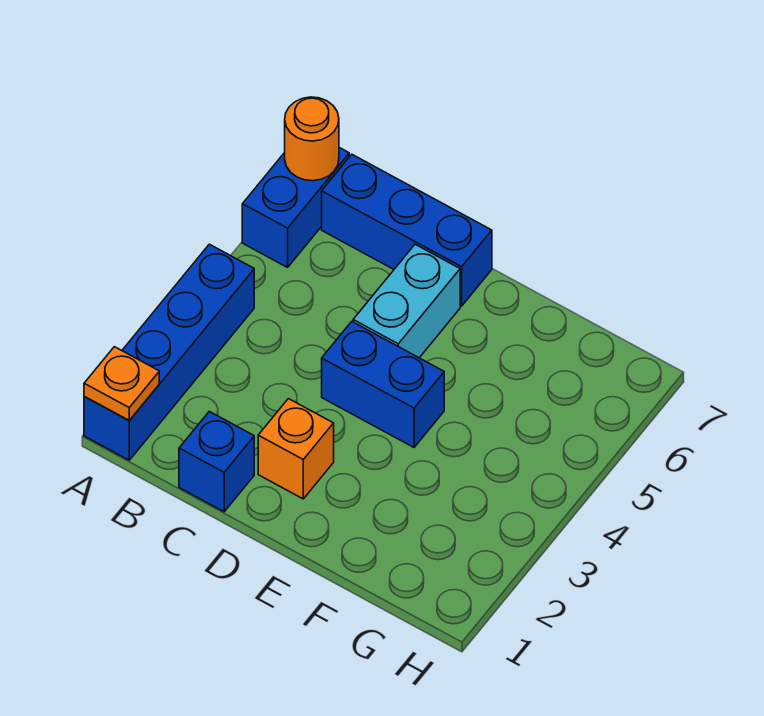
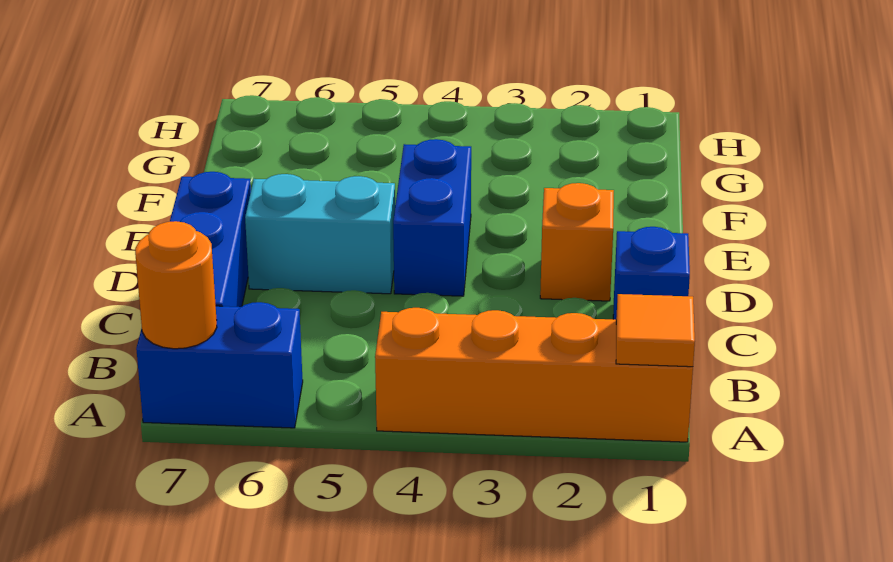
blue brick A1:A4 level 1 -> orange brick A1:A4 level 1
orange plate A1 level 2 -> orange tile A1 level 2

